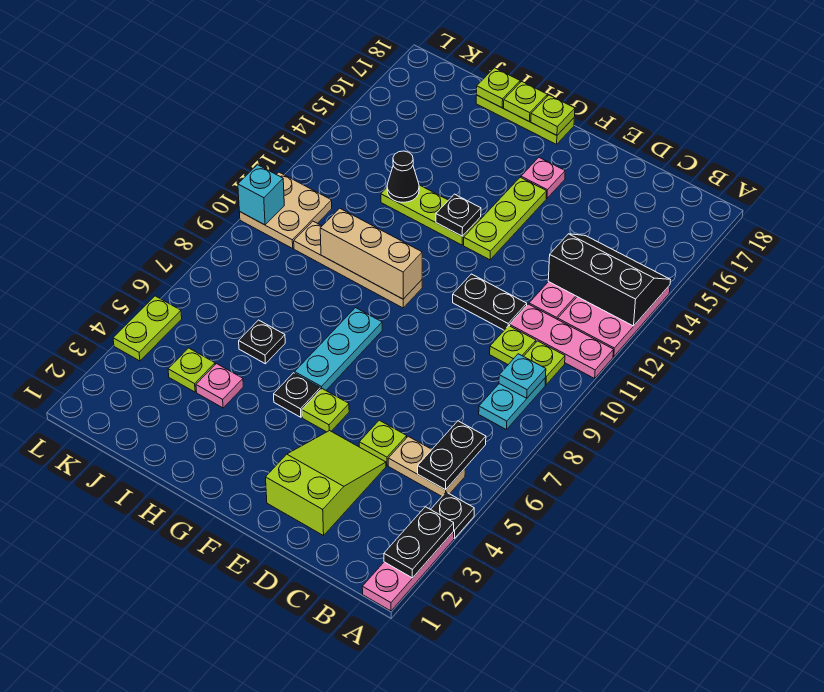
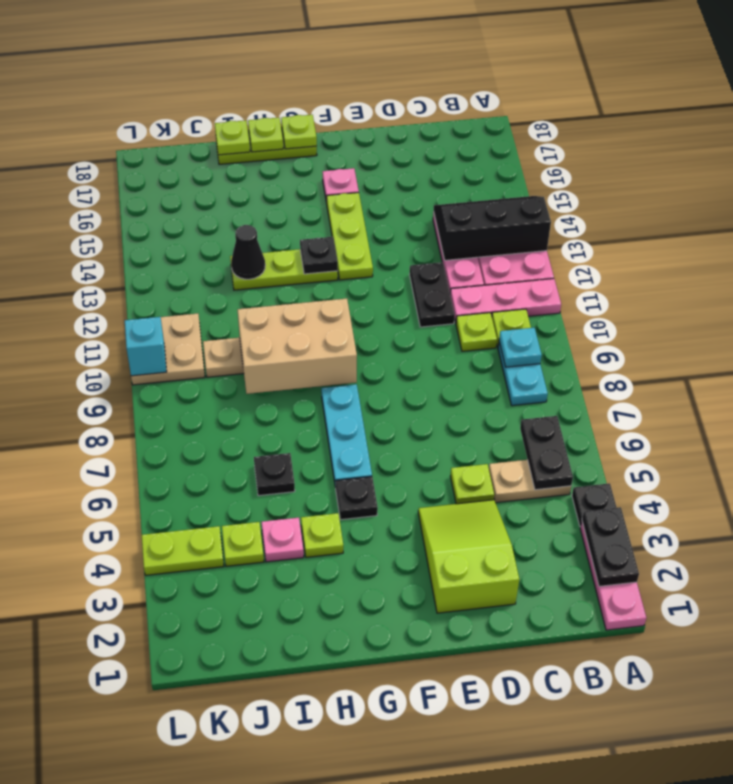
black plate D11:E11 level 1 -> black plate D11:D12 level 1
lime plate F5 level 1 -> lime plate H4 level 1
tan brick G10:I10 level 2 -> tan brick G9:I10 level 2
lime plate L4:L5 level 1 -> lime plate K4:L4 level 1

